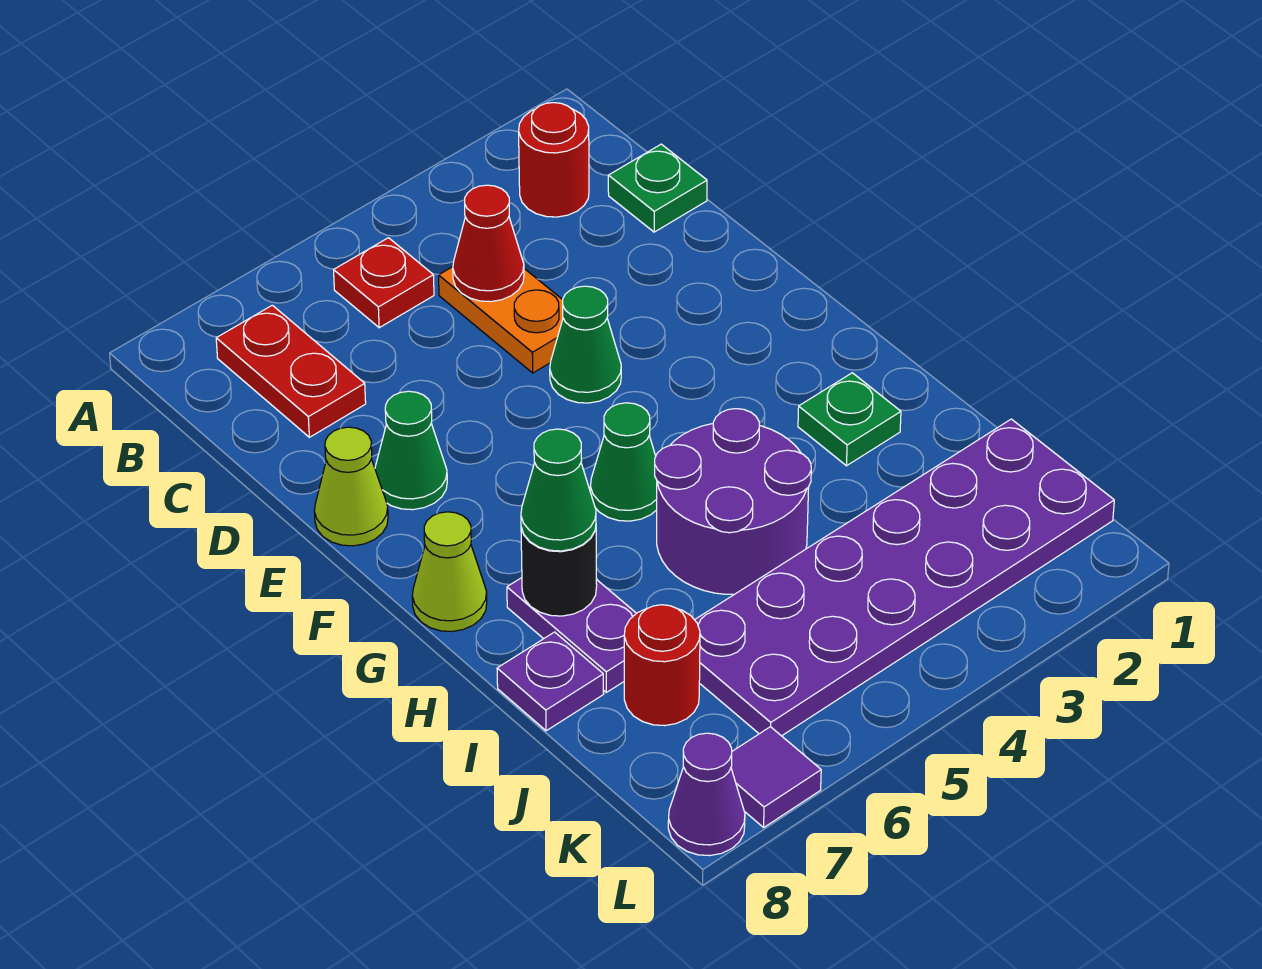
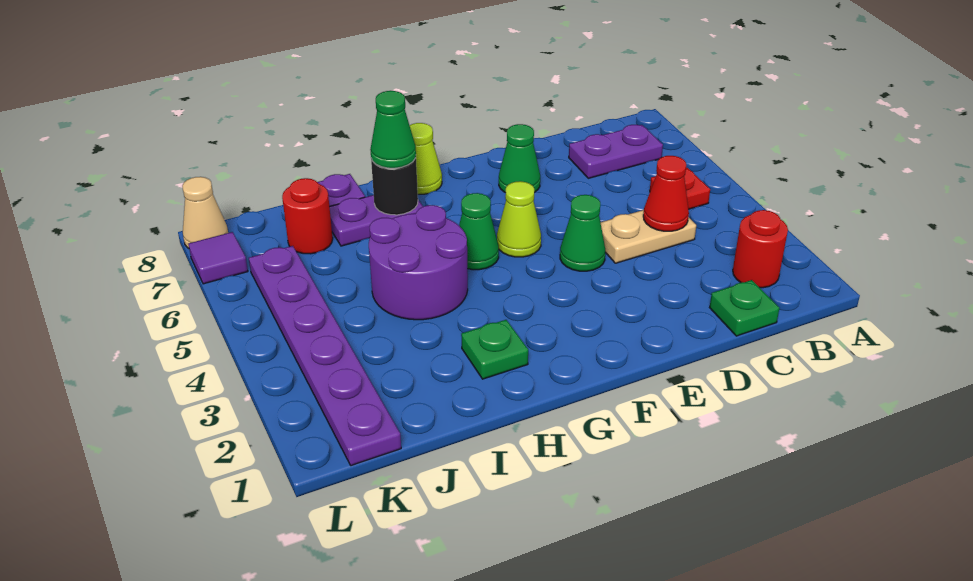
red plate B7:C7 level 1 -> purple plate B7:C7 level 1
orange plate C4:D4 level 1 -> tan plate C4:D4 level 1
lime cone E8 level 1 -> lime cone F5 level 1
purple plate J1:K6 level 1 -> purple plate K1:K6 level 1
purple cone L8 level 1 -> tan cone L8 level 1

